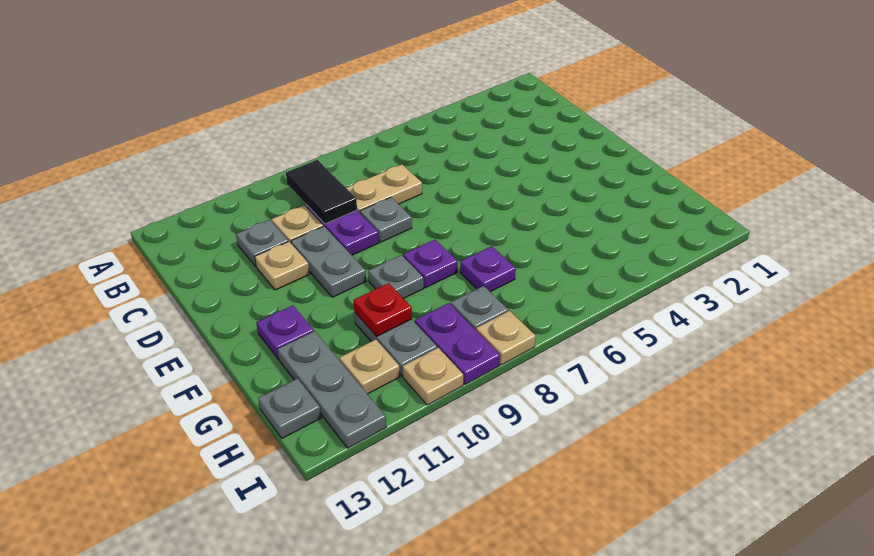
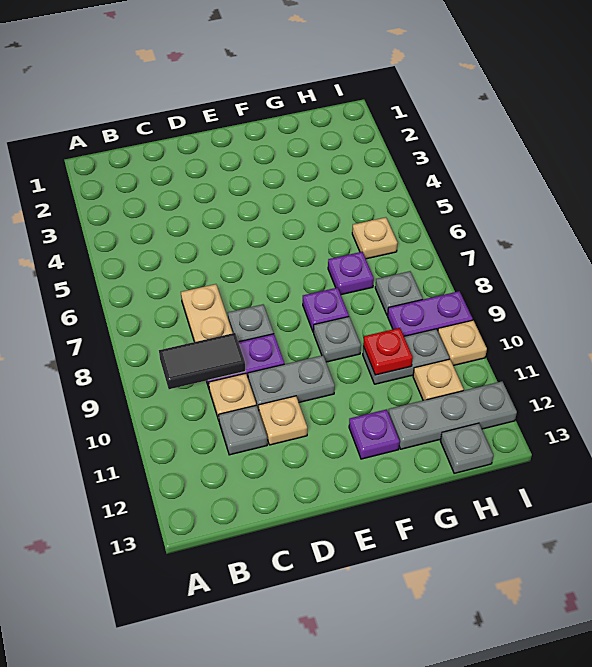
tan plate I8 level 1 -> tan plate H6 level 1

